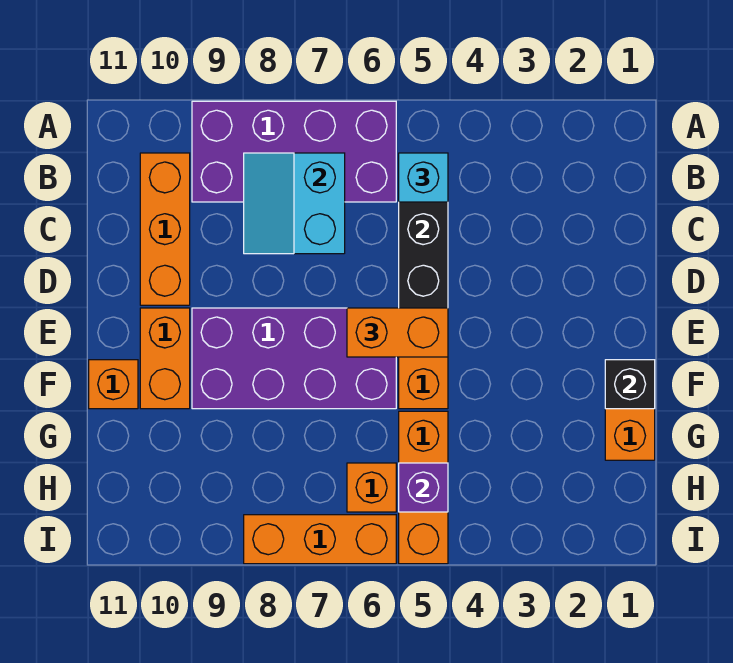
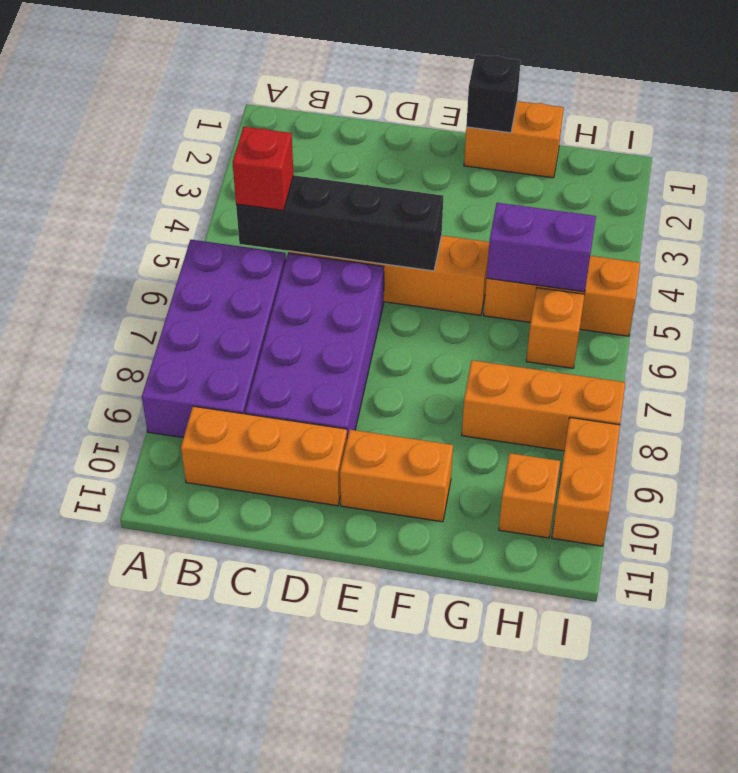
cyan brick B5 level 3 -> red brick B5 level 3
cyan slope B7:C8 level 2 top 7 -> none
orange brick E5:E6 level 3 -> orange brick I9:I10 level 1
purple brick E6:F9 level 1 -> purple brick C6:D9 level 1
orange brick F11 level 1 -> orange brick H10 level 1
purple brick H5 level 2 -> purple brick G5:H5 level 2
orange brick I6:I8 level 1 -> orange brick G8:I8 level 1

